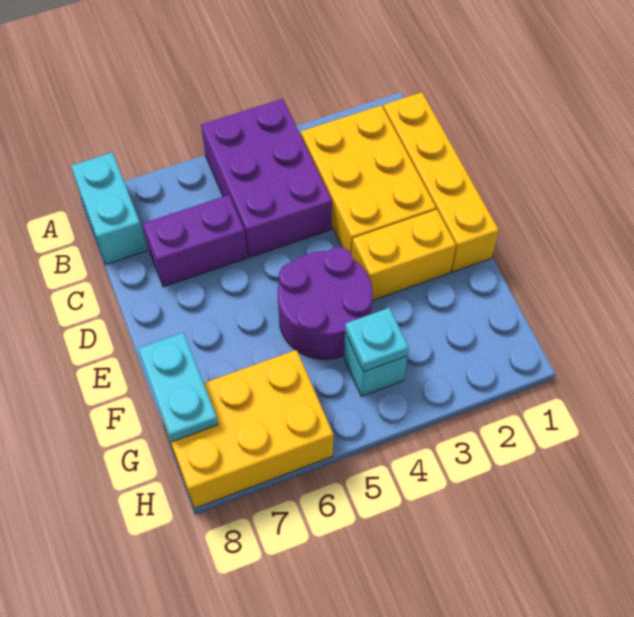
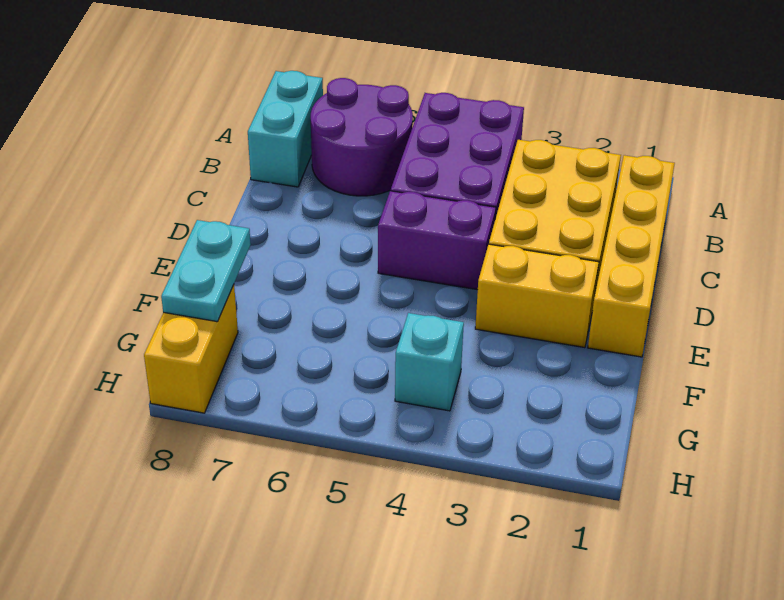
purple brick C6:C7 level 1 -> purple brick D4:D5 level 1
purple round brick E4:F5 level 1 -> purple round brick A6:B7 level 1
cyan plate G4 level 2 -> none
yellow brick G6:H8 level 1 -> yellow brick G8:H8 level 1

